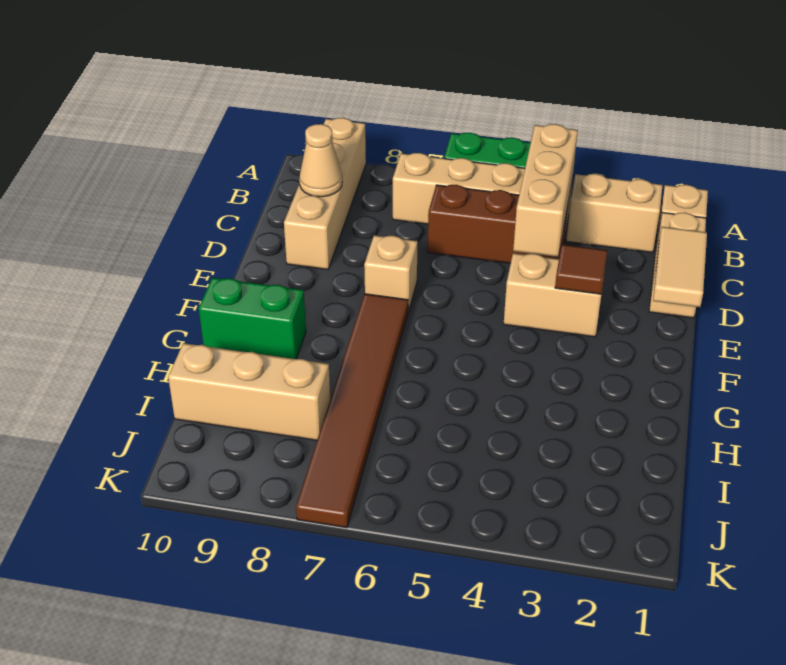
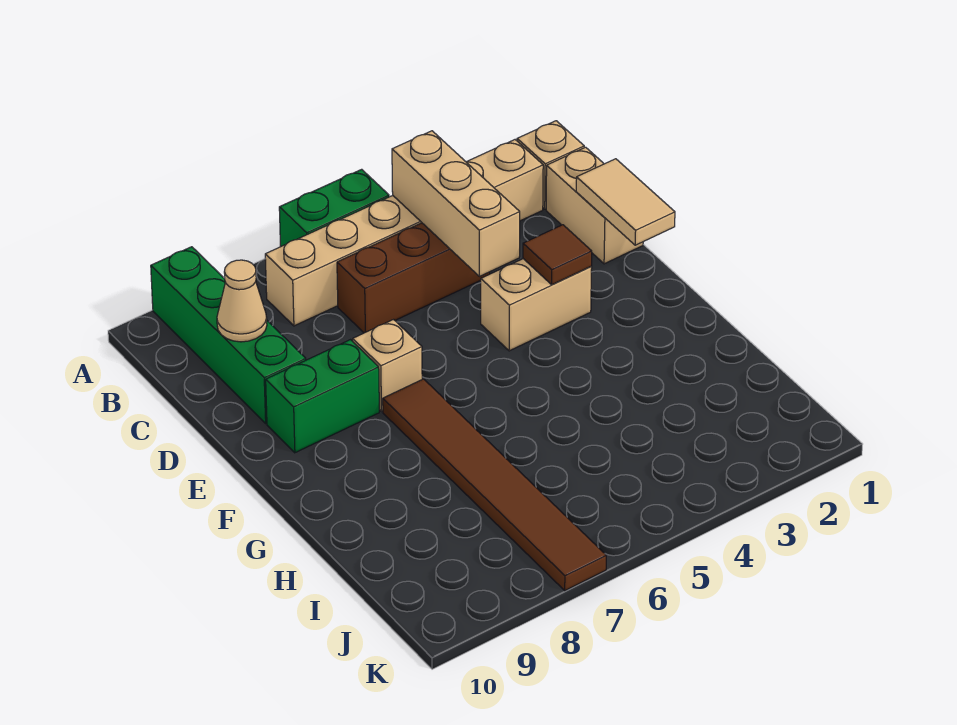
tan brick A9:D9 level 1 -> green brick A9:D9 level 1
green brick G9:G10 level 1 -> green brick E8:E9 level 1
tan brick I8:I10 level 1 -> none

